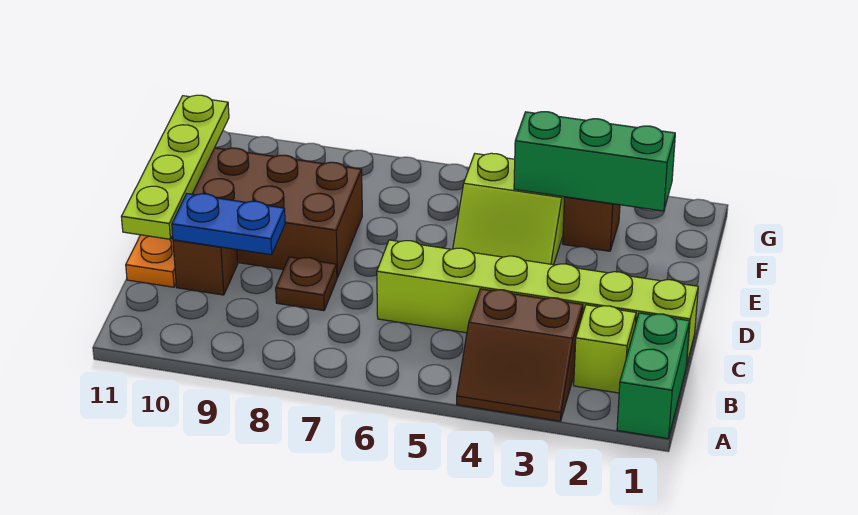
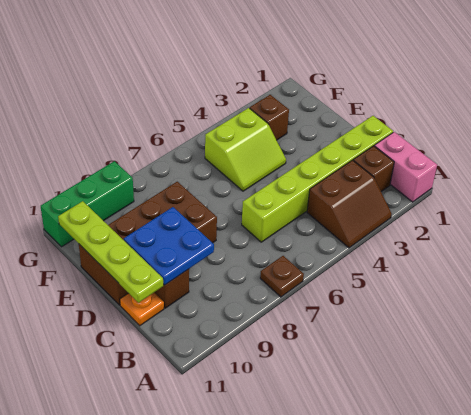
green brick A1:B1 level 1 -> pink brick A1:B1 level 1
lime brick B2 level 1 -> brown brick B2 level 1
brown plate C8 level 1 -> brown plate A7 level 1
blue plate C9:C10 level 2 -> blue plate C9:D10 level 2
green brick F2:F4 level 2 -> green brick G9:G11 level 1

